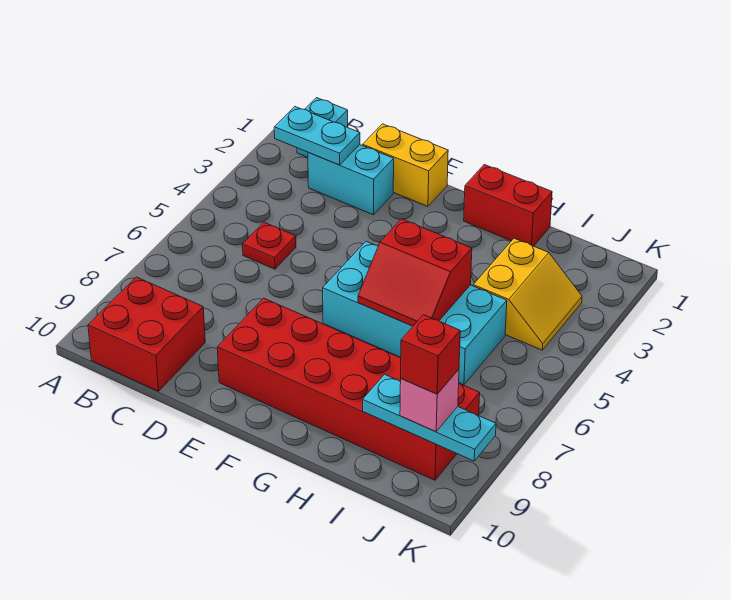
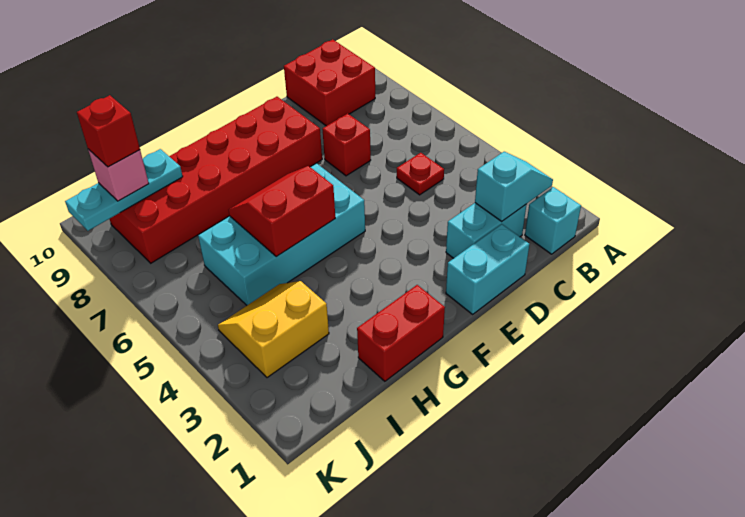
cyan plate B2:C2 level 2 -> cyan slope B2:C2 level 2 top C
yellow brick D1:E1 level 1 -> cyan brick D1:E1 level 1
none -> red brick D7 level 1
yellow slope I3:J4 level 1 top I -> yellow slope I3:J4 level 1 top 3

